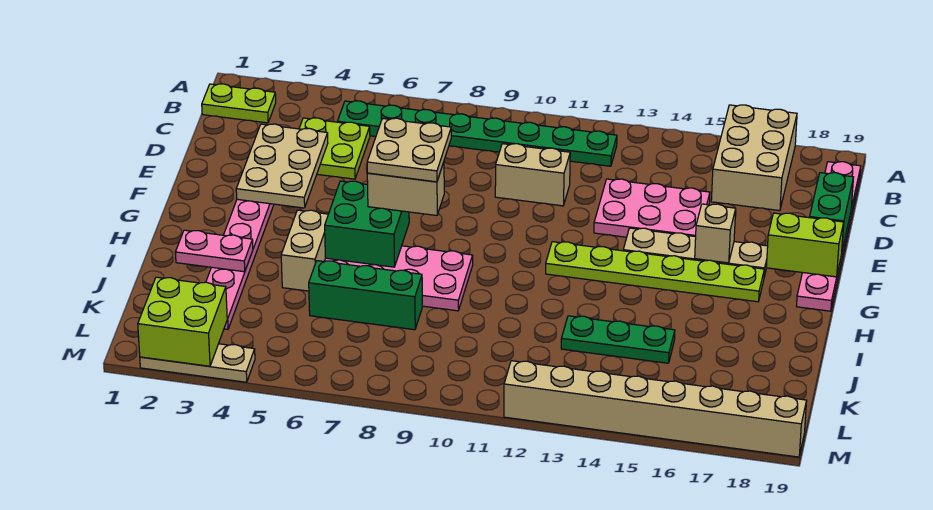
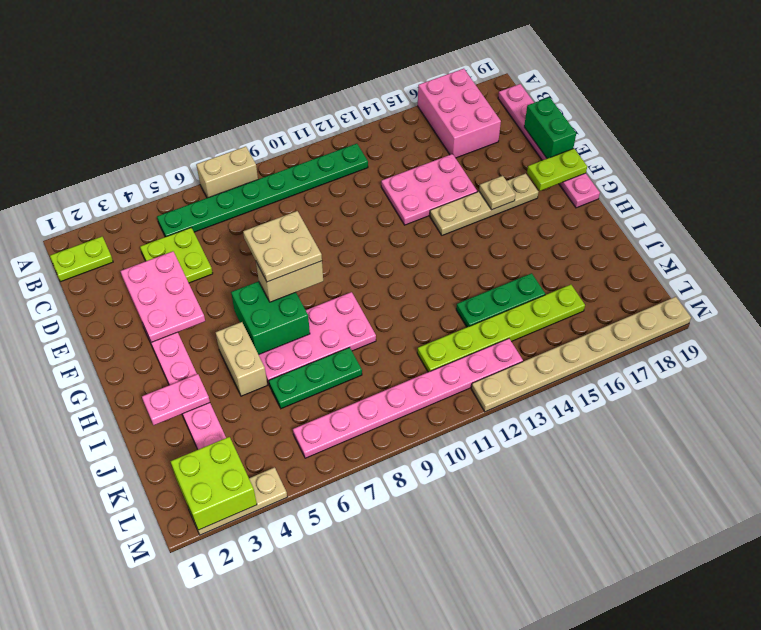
tan brick A16:C17 level 1 -> pink brick A16:C17 level 1
tan plate D3:F4 level 2 -> pink plate D3:F4 level 2
tan brick D10:D11 level 1 -> tan brick A7:A8 level 1
tan brick F16 level 2 -> tan plate F16 level 2
lime brick F18:F19 level 2 -> lime plate F18:F19 level 2
lime plate G12:G17 level 1 -> lime plate K11:K16 level 1
green brick J6:J8 level 1 -> green plate J6:J8 level 1
none -> pink plate L6:L13 level 1
tan brick M12:M19 level 1 -> tan plate M12:M19 level 1

